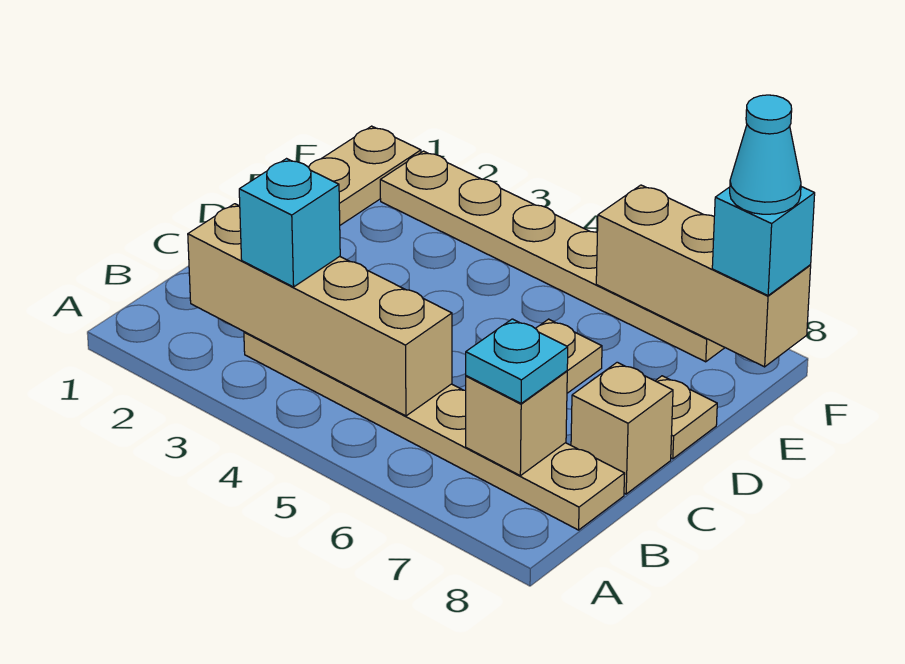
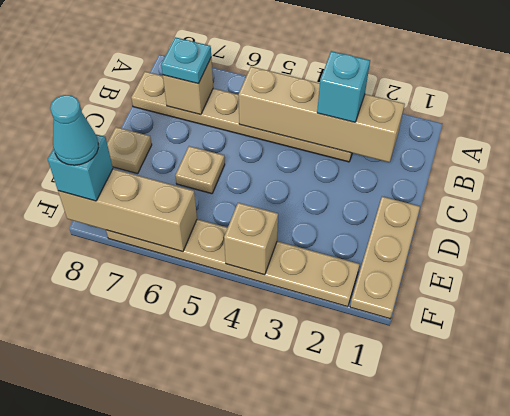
tan brick C8 level 1 -> tan brick F4 level 2

